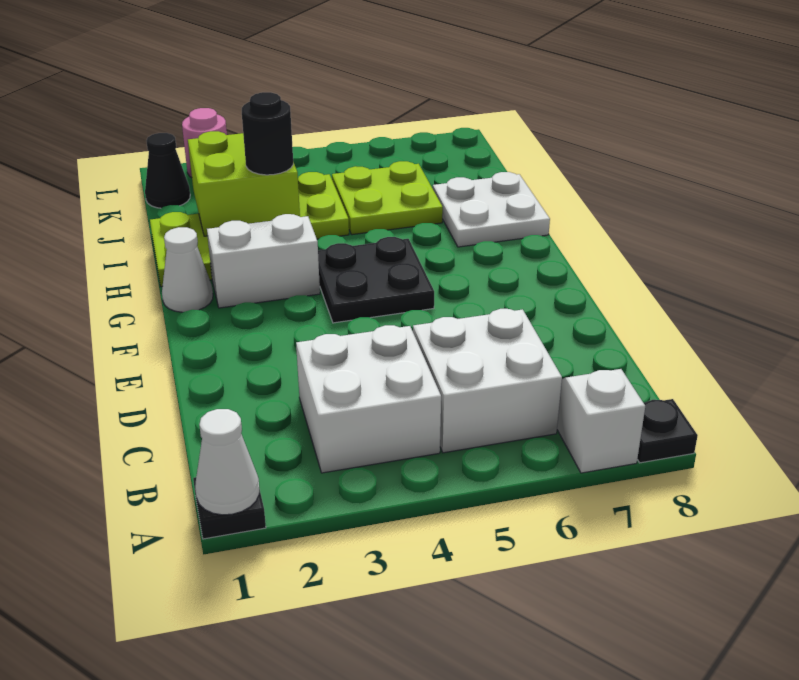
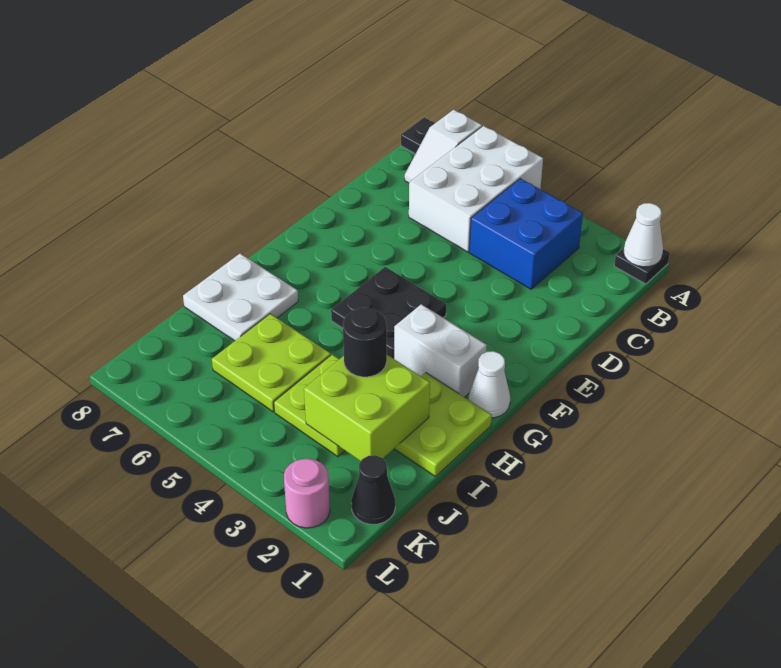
white brick B3:C4 level 1 -> blue brick B3:C4 level 1
white brick B5:C6 level 1 -> white brick A5:C6 level 1

